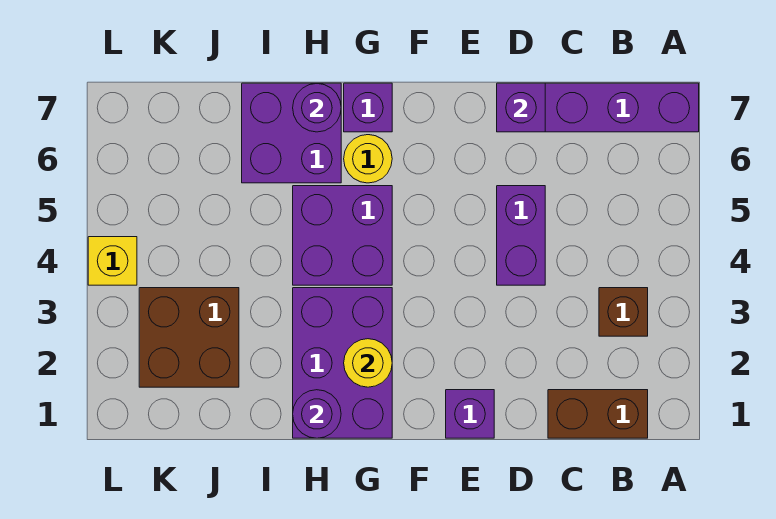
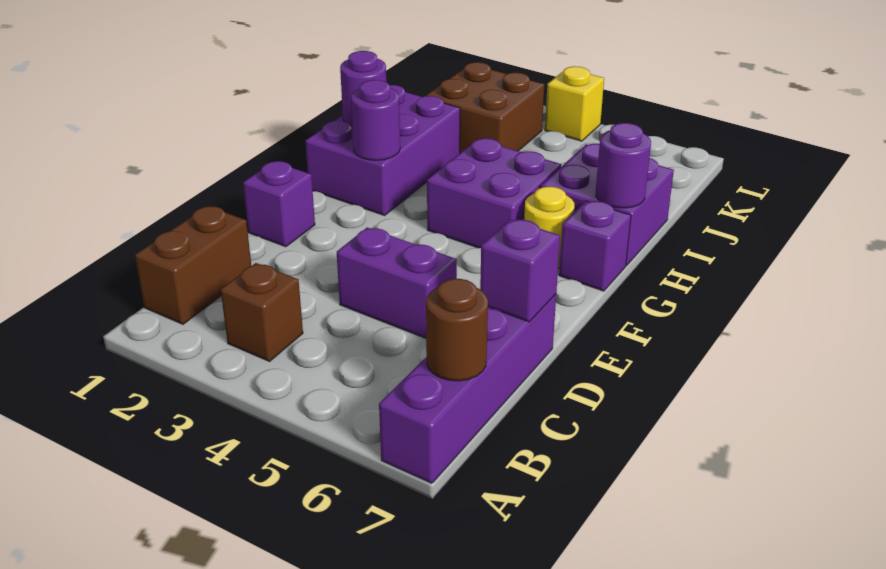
none -> brown round brick B7 level 2
purple brick G1:H3 level 1 -> purple brick G1:I2 level 1
yellow round brick G2 level 2 -> purple round brick G2 level 2

